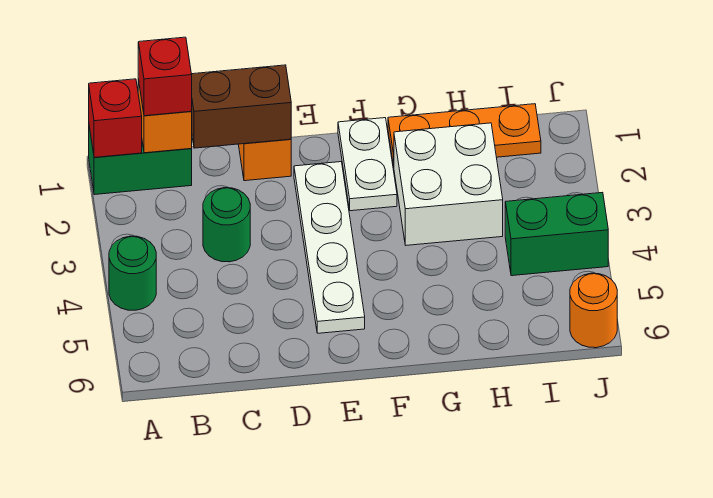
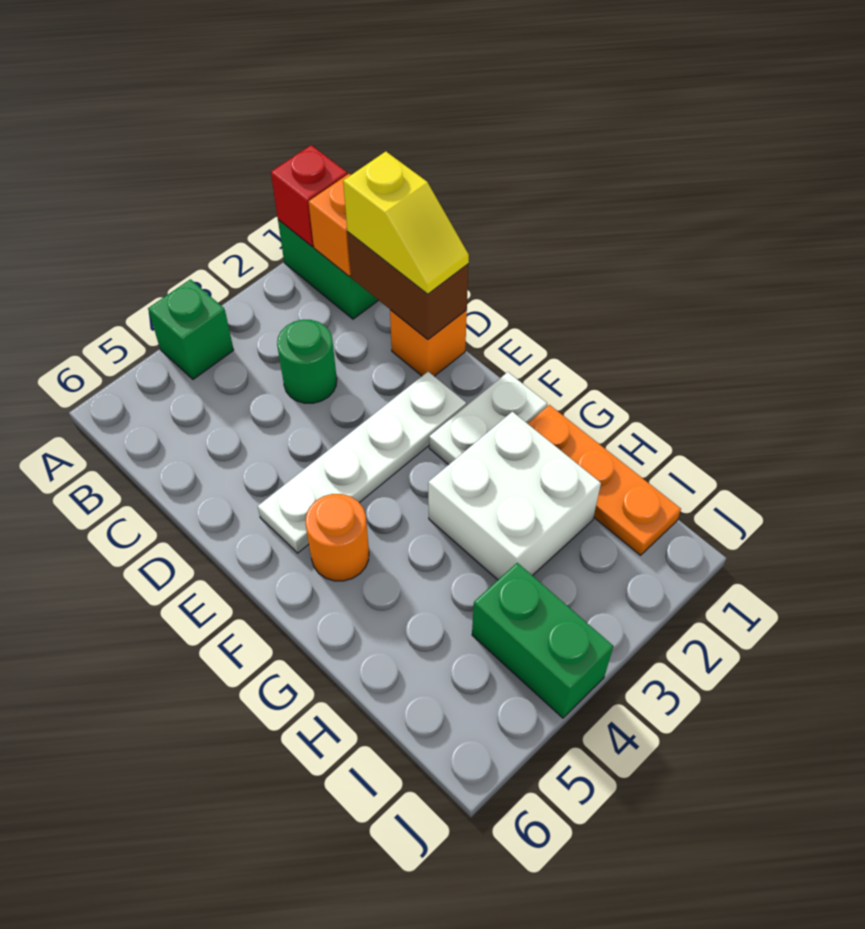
green round brick A4 level 1 -> green brick A4 level 1
red brick B1 level 3 -> none
none -> yellow slope C1:D1 level 3 top C
orange round brick J6 level 1 -> orange round brick F5 level 1

